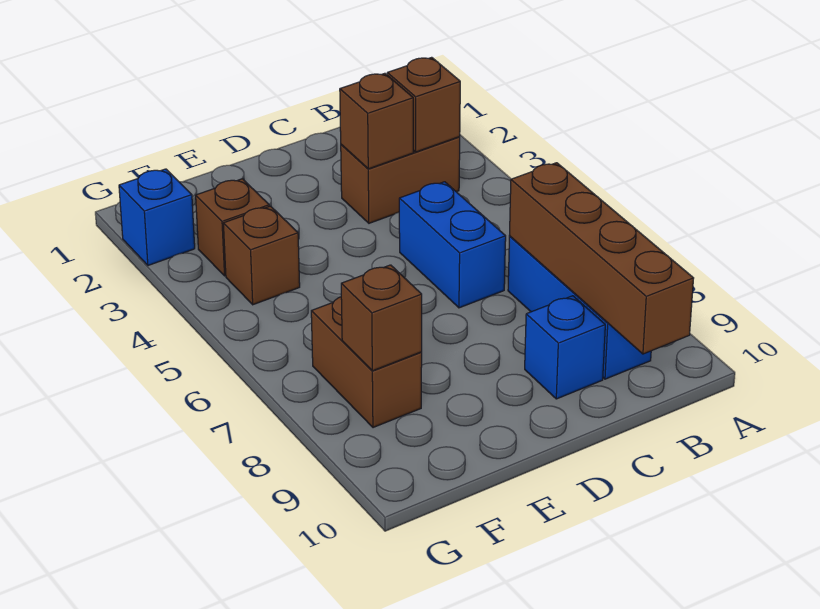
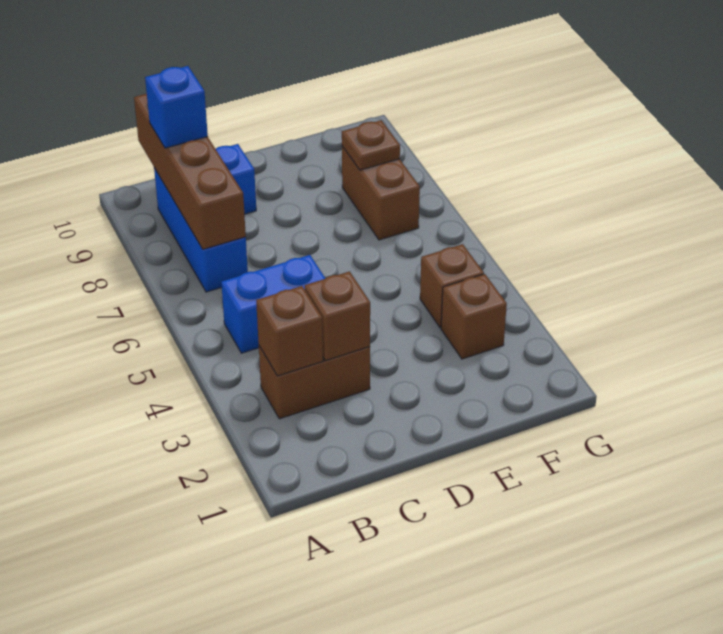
blue brick C5:C6 level 1 -> blue brick B5:C5 level 1
brown brick F8 level 2 -> brown plate F8 level 2
blue brick G2 level 1 -> blue brick B9 level 3

